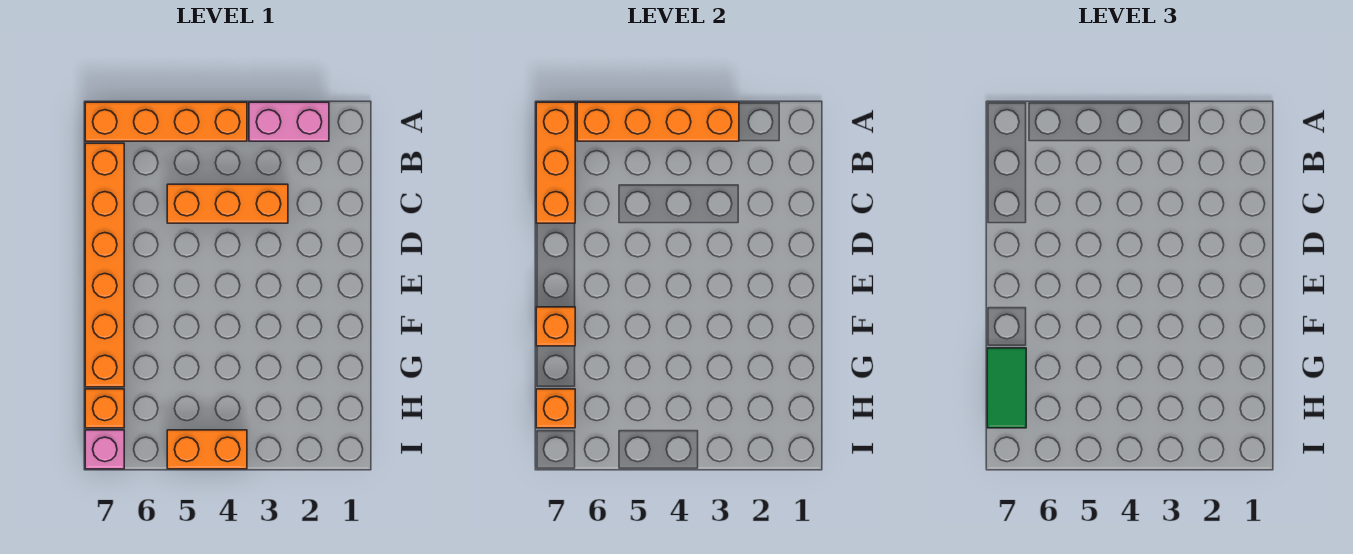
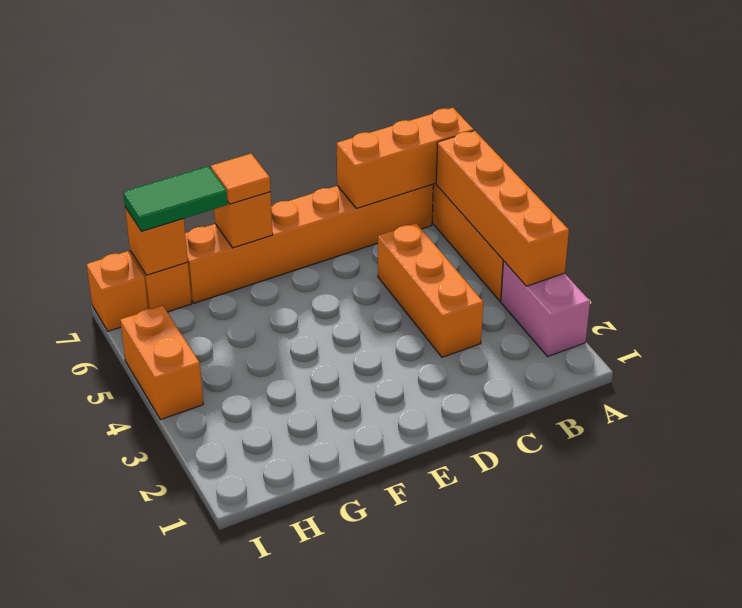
none -> orange tile F7 level 3
pink brick I7 level 1 -> orange brick I7 level 1

